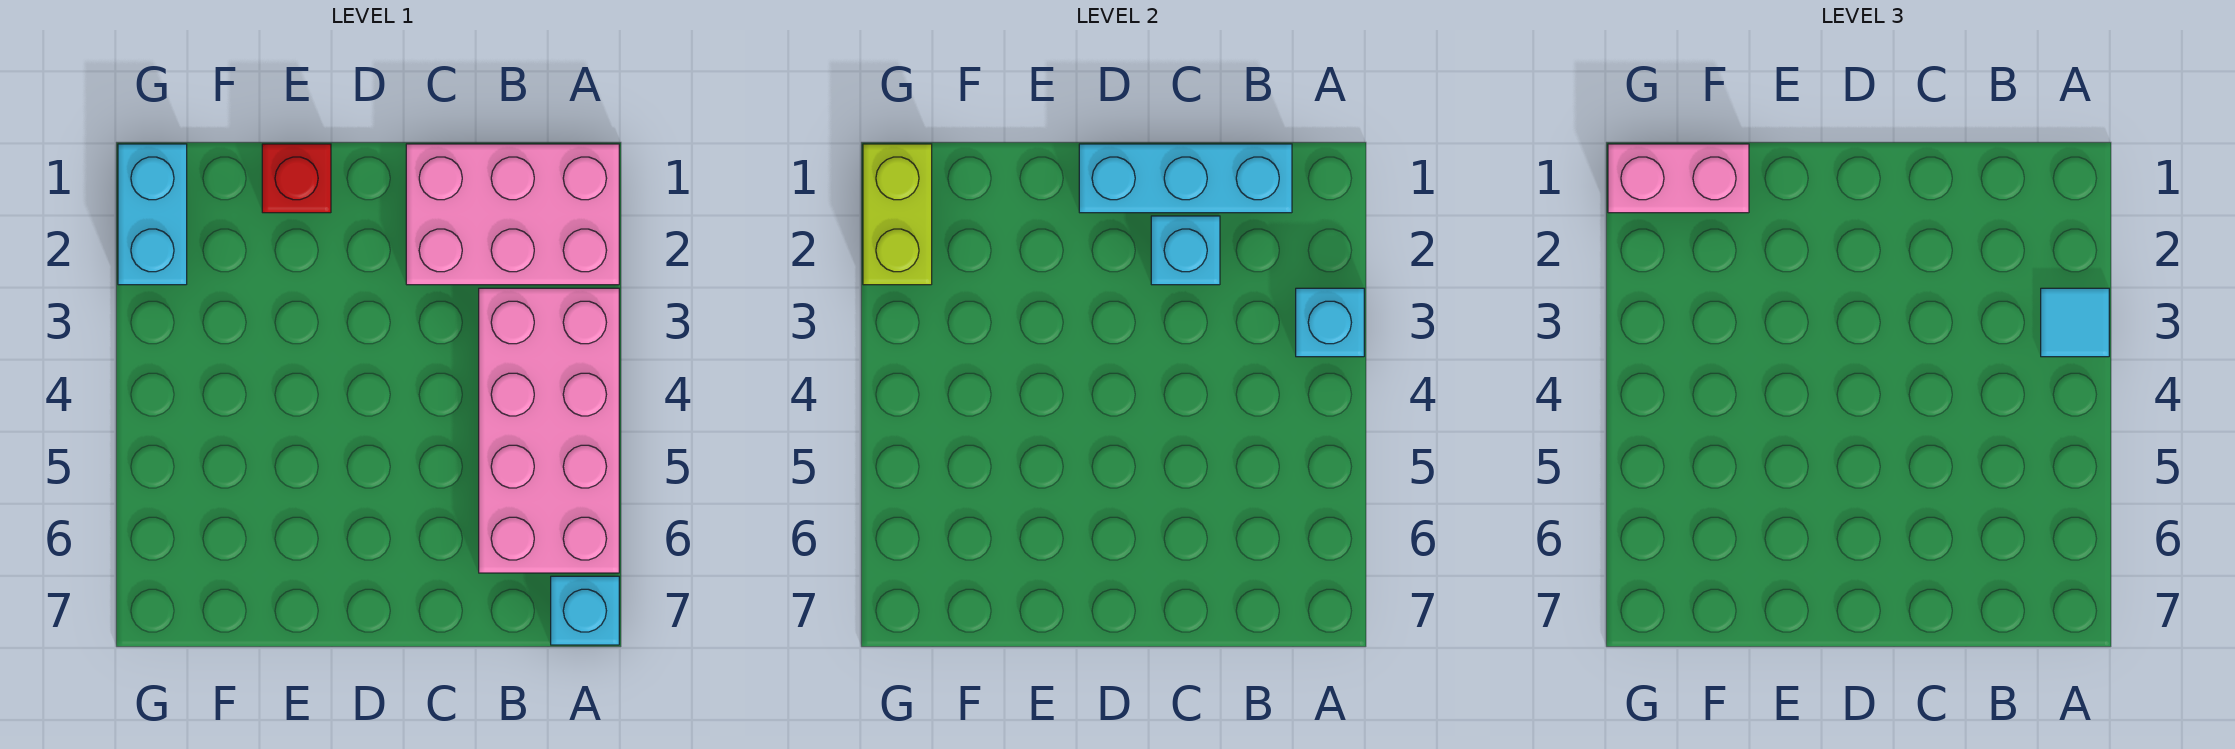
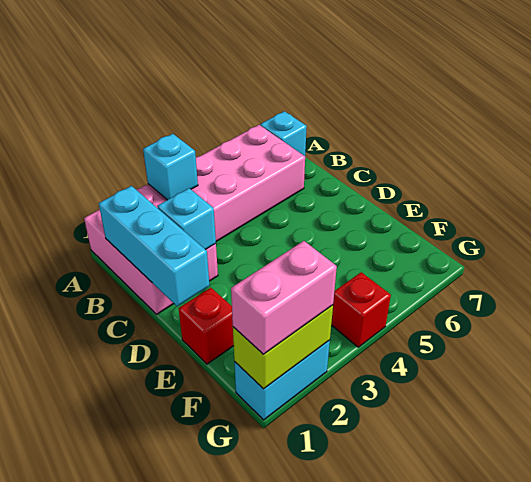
cyan tile A3 level 3 -> none
pink brick F1:G1 level 3 -> pink brick G1:G2 level 3
none -> red brick G4 level 1

